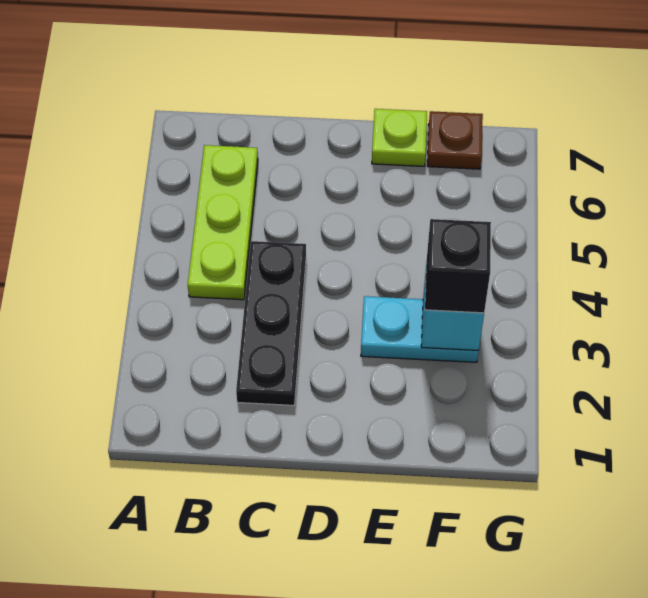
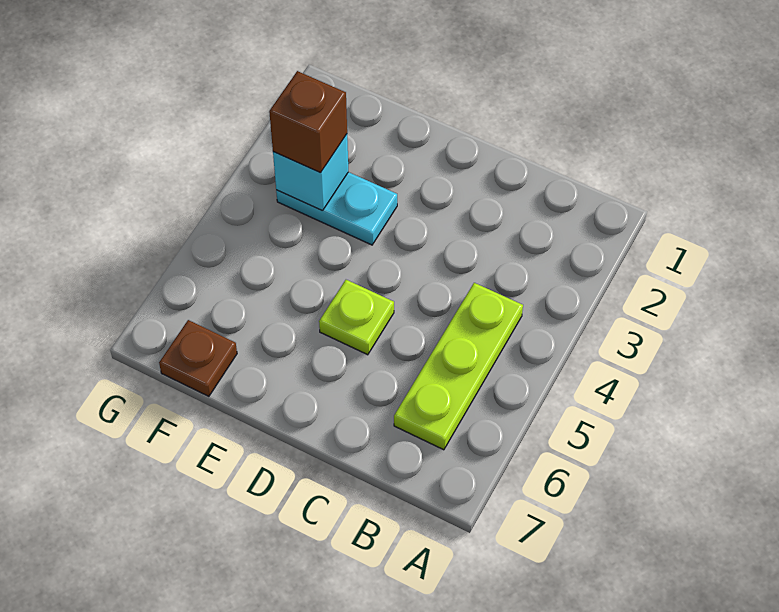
black plate C2:C4 level 1 -> none
lime plate E7 level 1 -> lime plate D5 level 1
black brick F3 level 3 -> brown brick F3 level 3

